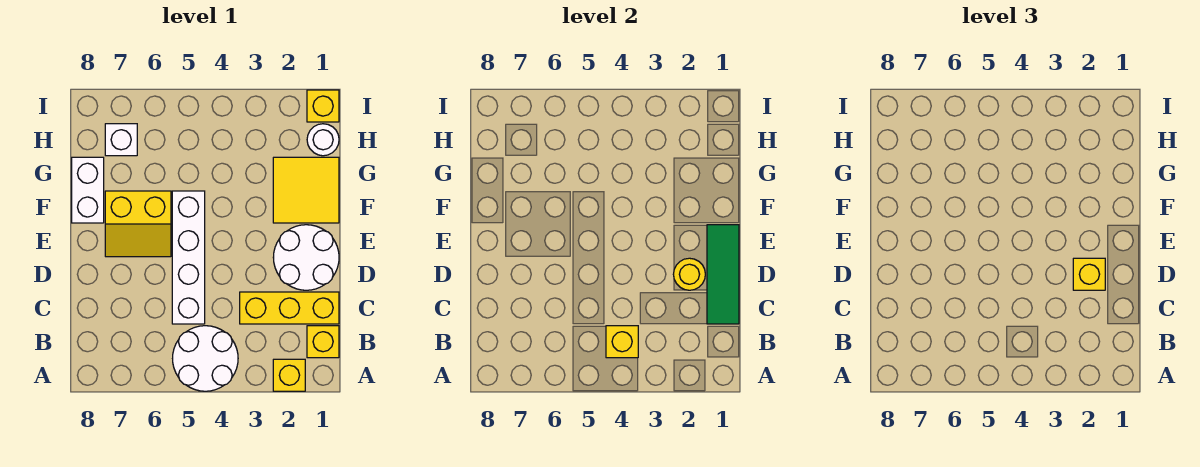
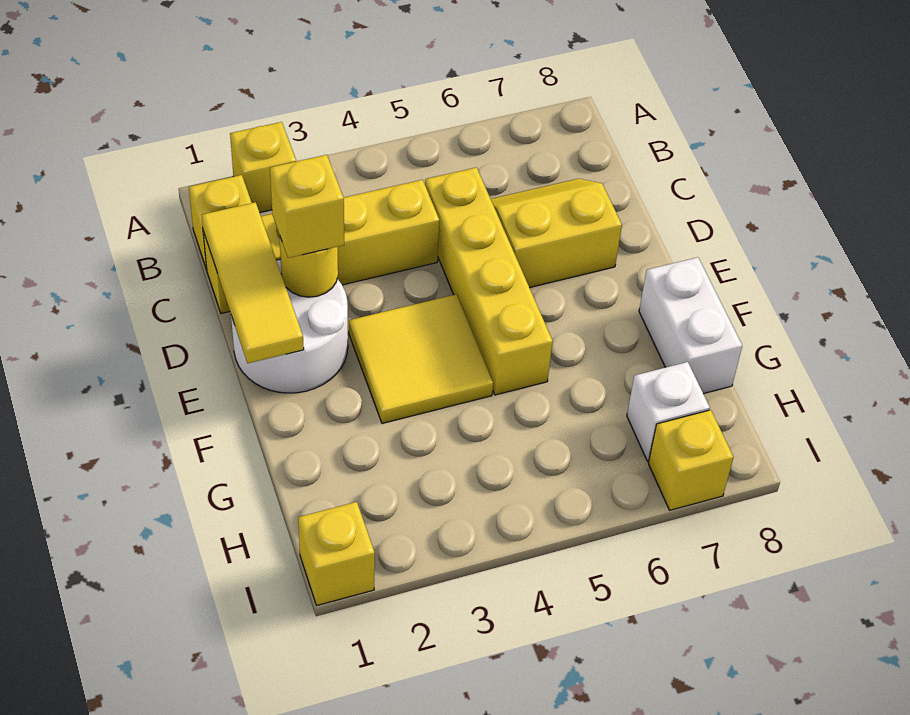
white round brick A4:B5 level 1 -> none
yellow brick B4 level 2 -> yellow brick I7 level 1
yellow brick C1:C3 level 1 -> yellow brick C1:C4 level 1
green tile C1:E1 level 2 -> yellow tile C1:E1 level 2
white brick C5:F5 level 1 -> yellow brick C5:F5 level 1
yellow slope E6:F7 level 1 top F -> yellow slope C6:D7 level 1 top D
yellow tile F1:G2 level 1 -> yellow tile E3:F4 level 1
white round brick H1 level 1 -> none

